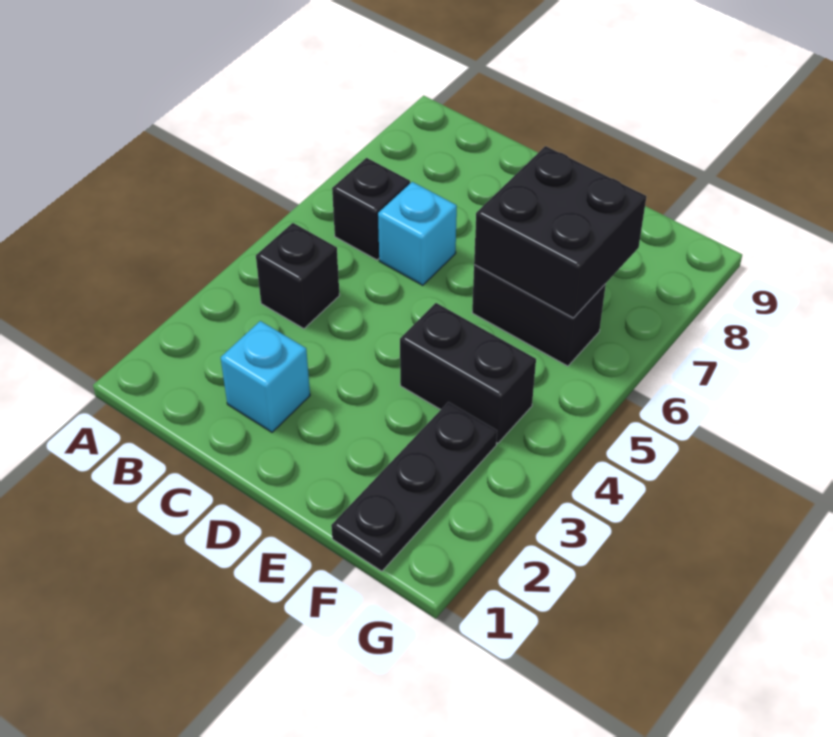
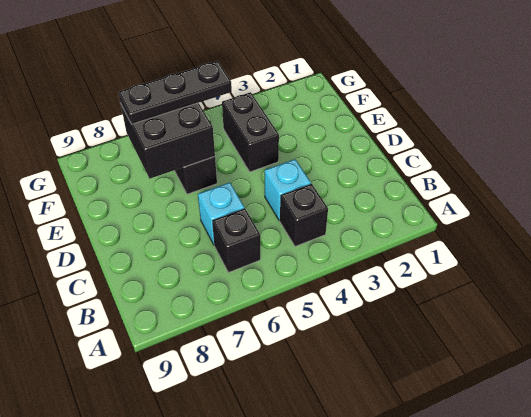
cyan brick C2 level 1 -> cyan brick C4 level 1
black plate F1:F3 level 1 -> black plate F5:F7 level 3

